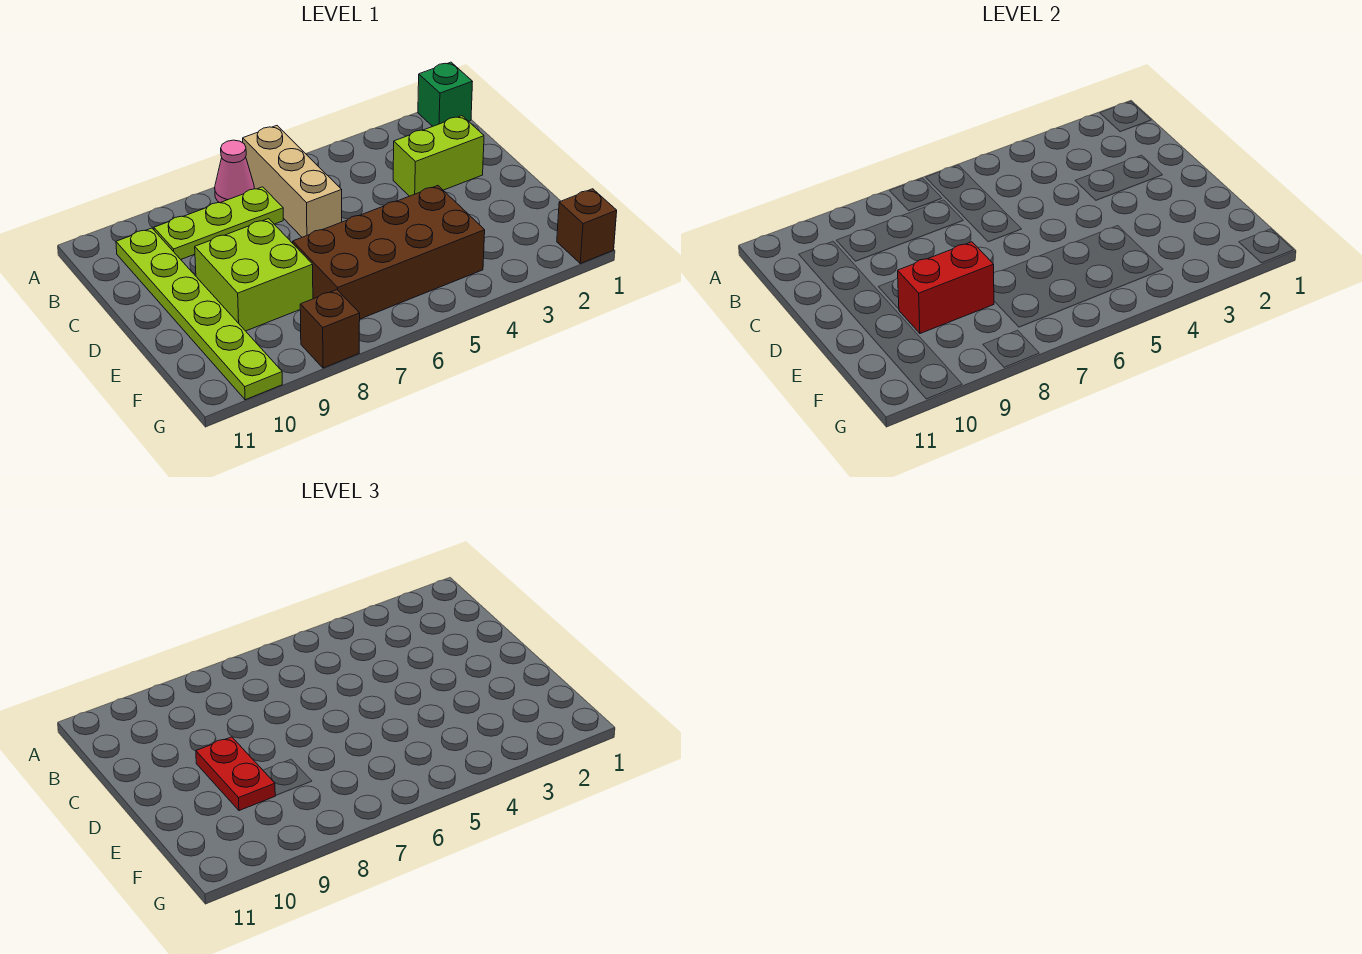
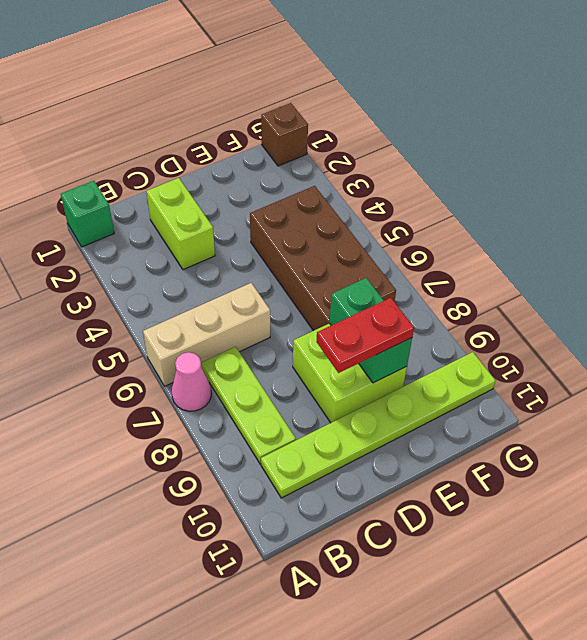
red brick E8:E9 level 2 -> green brick E8:E9 level 2
brown brick G8 level 1 -> none

